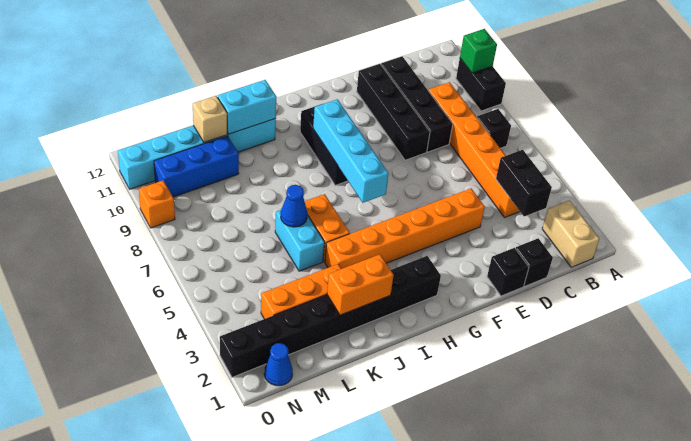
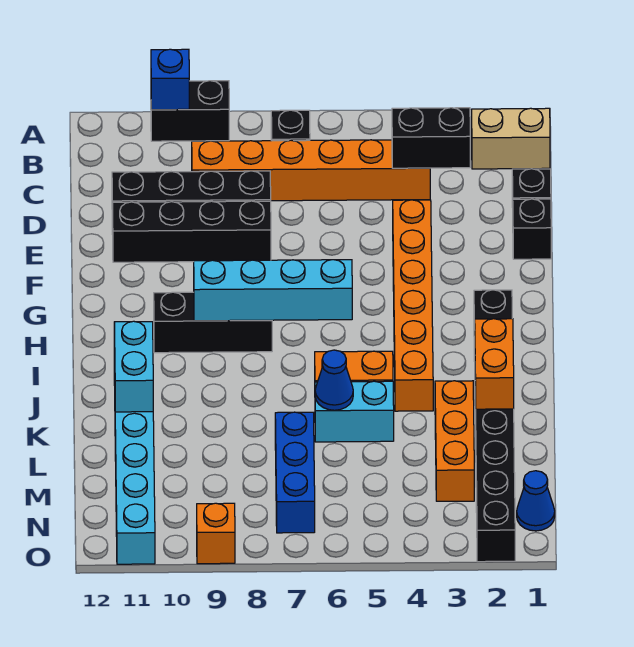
green brick A10 level 2 -> blue brick A10 level 2
blue brick L10:N10 level 1 -> blue brick L7:N7 level 1
tan brick L11 level 2 -> none

